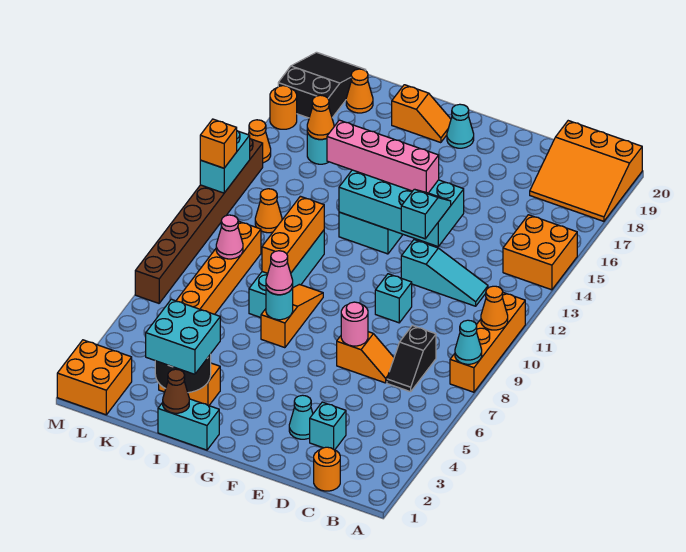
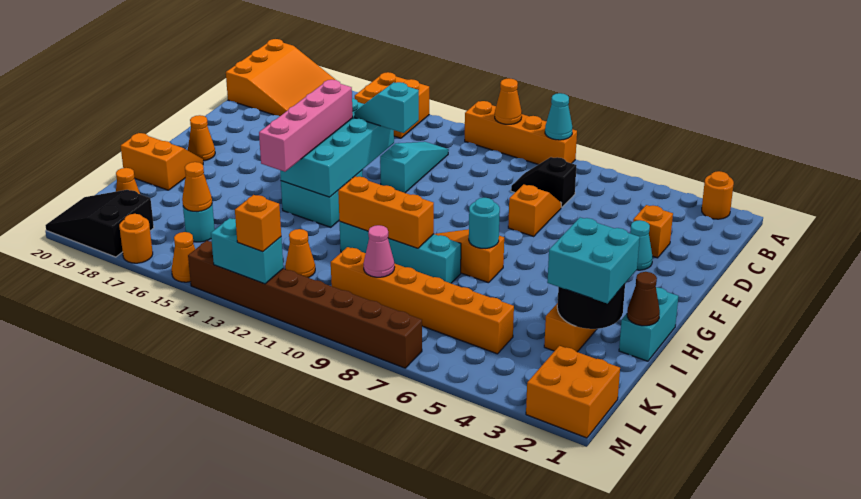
orange round brick C1 level 1 -> orange round brick A2 level 1
black slope C7:C8 level 1 top 8 -> black slope C7:C8 level 1 top 7
cyan brick D3 level 1 -> orange brick D3 level 1
pink round brick E7 level 2 -> none
cyan brick E10 level 1 -> none
cyan cone G19 level 1 -> orange cone G19 level 1
pink cone H7 level 3 -> none
orange slope H19:I19 level 1 top I -> orange slope H19:I20 level 1 top I

